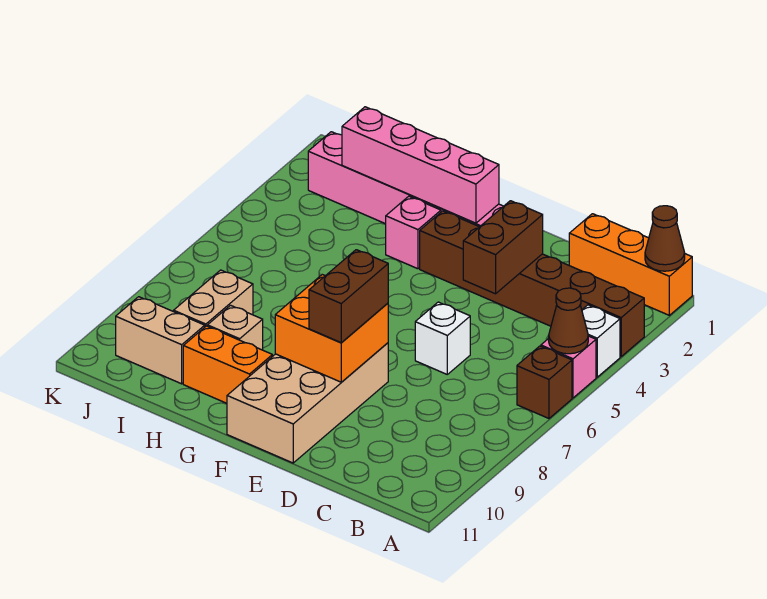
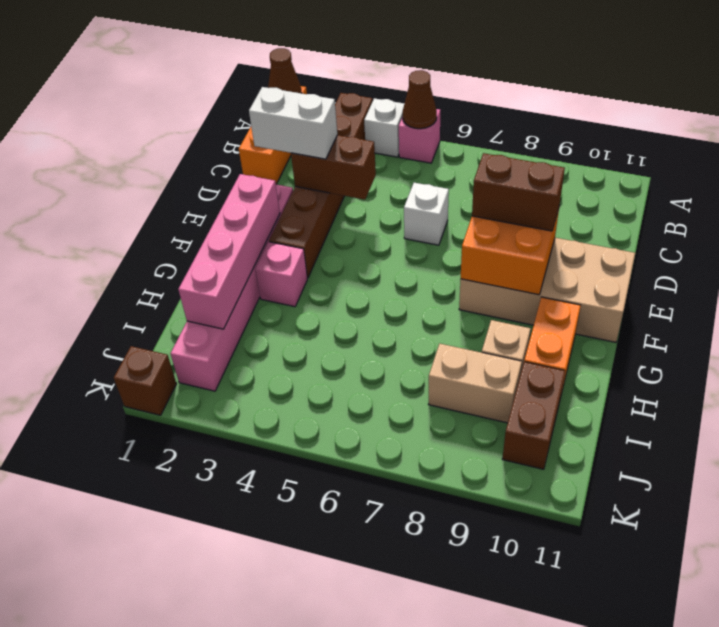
brown brick A6 level 1 -> brown brick K1 level 1
none -> white brick D2:D3 level 3
tan brick I10:J10 level 1 -> brown brick I10:J10 level 1

